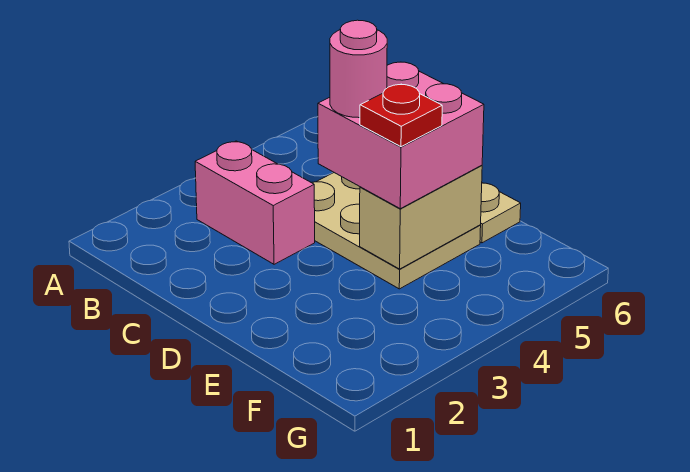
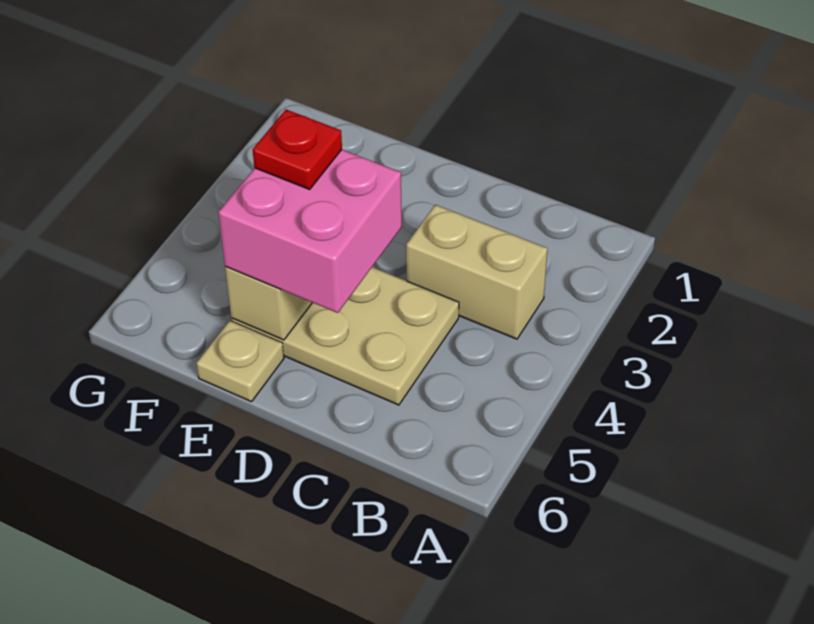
pink brick B3:C3 level 1 -> tan brick B3:C3 level 1
pink round brick D4 level 4 -> none

